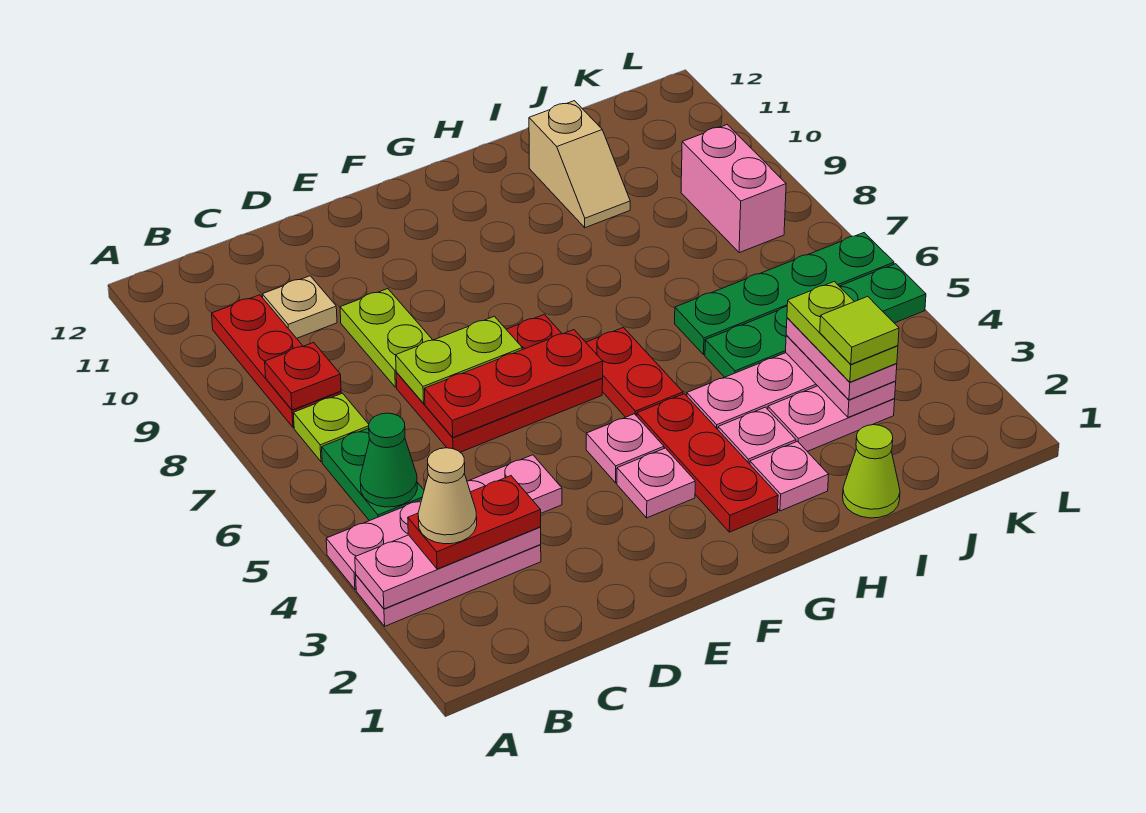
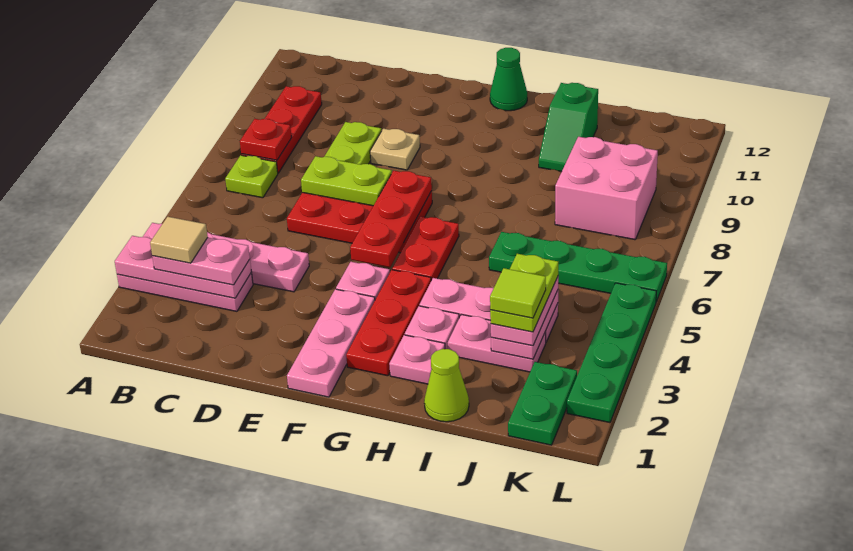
red plate B3:C3 level 3 -> pink plate B3:C3 level 3
tan cone B3 level 4 -> tan tile B3 level 4
green plate B5:B6 level 1 -> green plate K1:K2 level 1
green cone B5 level 2 -> green cone G12 level 1
tan plate C10 level 1 -> tan plate E9 level 1
red plate D6:F6 level 2 -> red plate F5:F7 level 2
pink plate F3 level 1 -> pink plate F1:F3 level 1
green plate I5:L5 level 1 -> green plate L2:L5 level 1
tan slope I10:I11 level 1 top 11 -> green slope I10:I11 level 1 top 11
pink brick K8:K9 level 1 -> pink brick J8:K9 level 1

